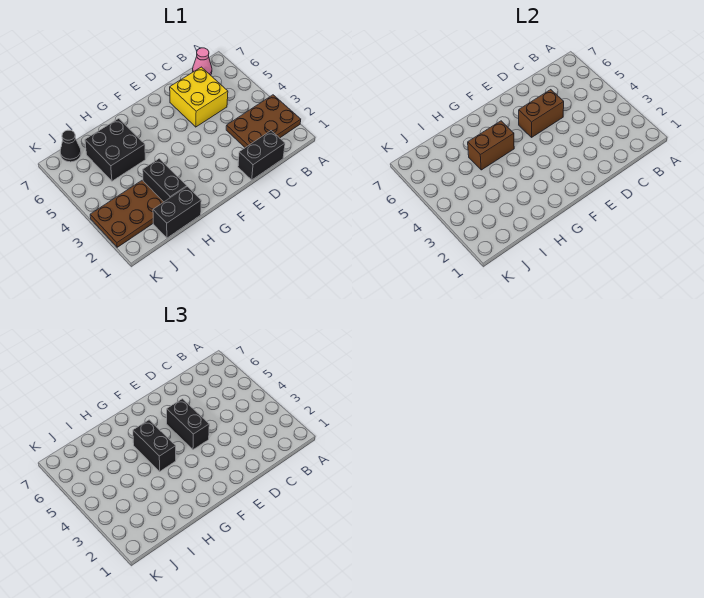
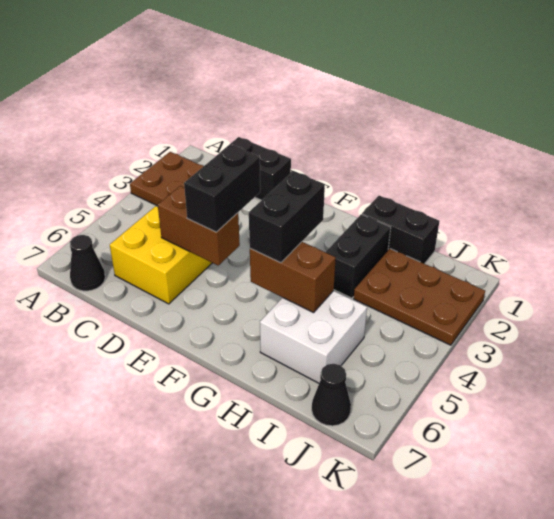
pink cone B7 level 1 -> black cone B7 level 1
black brick H5:I6 level 1 -> white brick H5:I6 level 1

